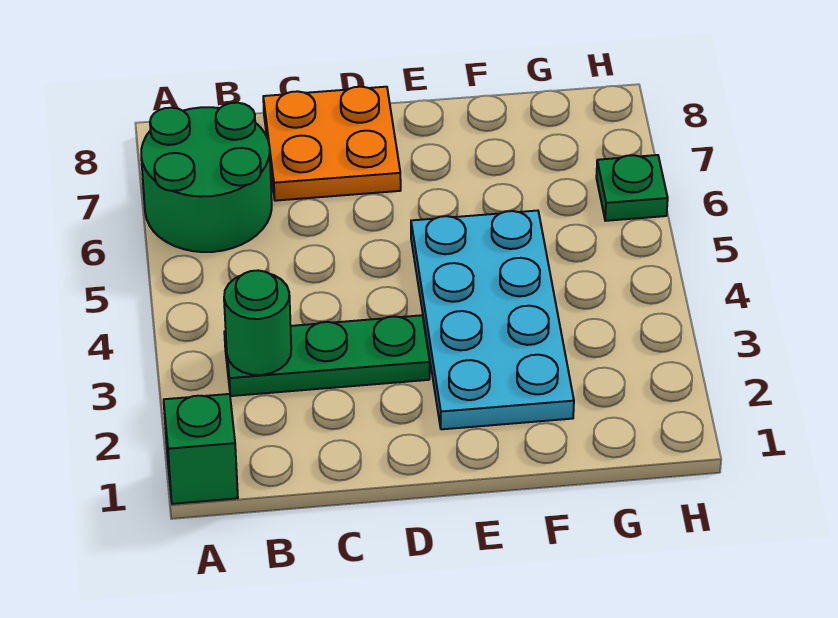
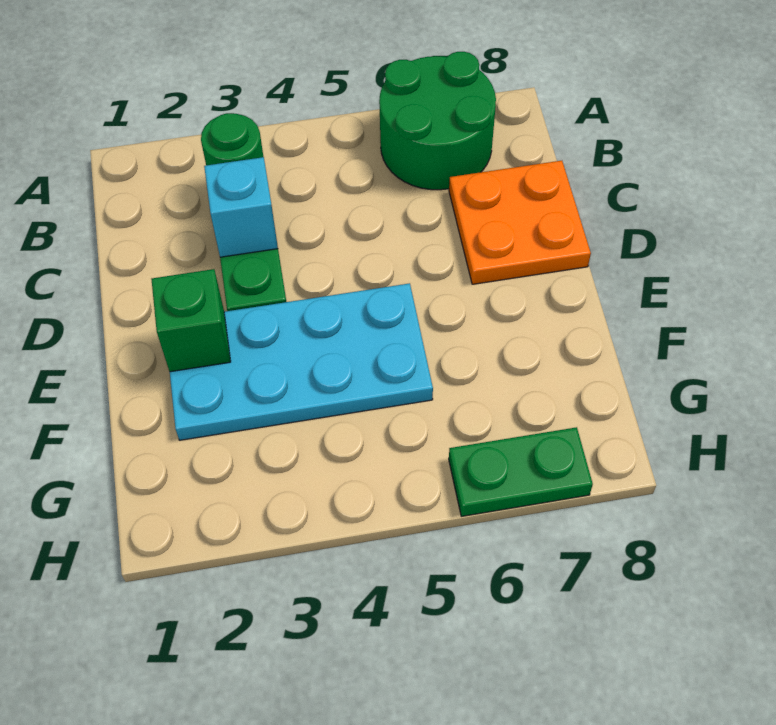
green brick A1 level 1 -> green brick E2 level 2
none -> cyan brick C3 level 2
green plate H6 level 1 -> green plate H6:H7 level 1

